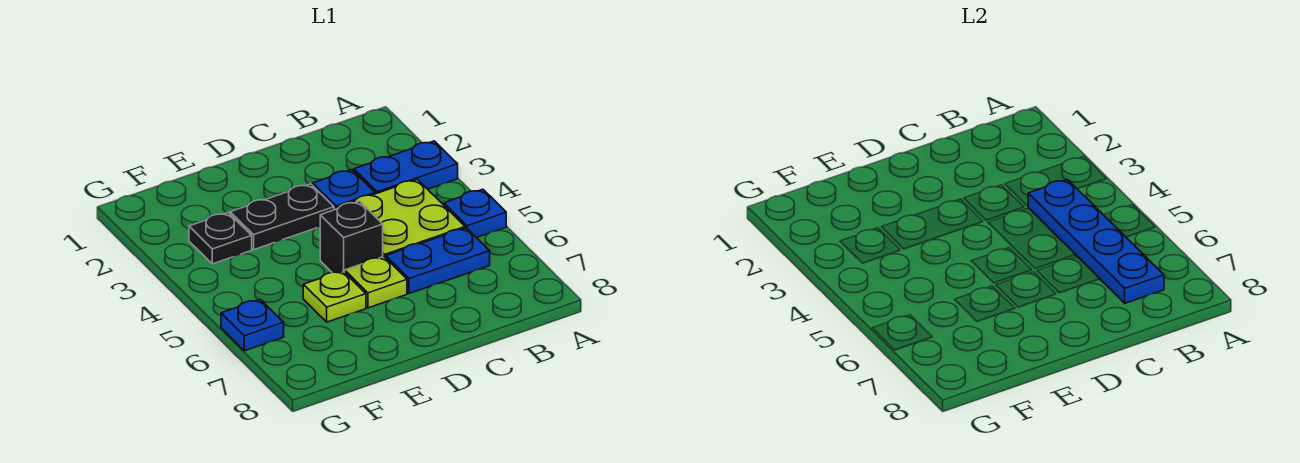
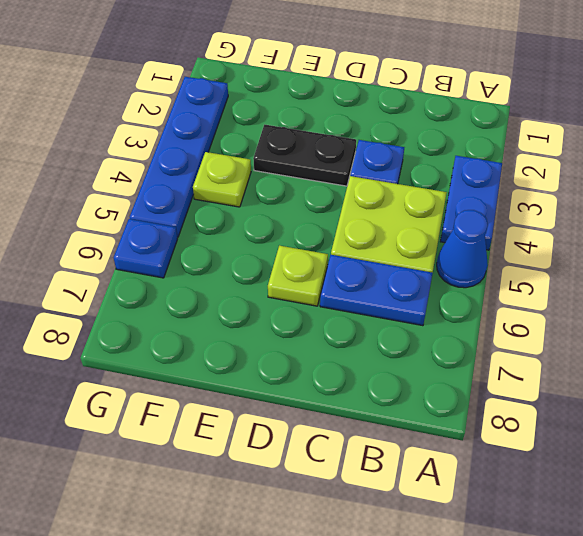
blue plate A3:B3 level 1 -> blue plate A3:A4 level 1
blue plate A5 level 1 -> blue cone A5 level 1
blue plate B4:B7 level 2 -> blue plate G2:G5 level 1
black brick D5 level 1 -> none
lime plate E6 level 1 -> lime plate F4 level 1
black plate F3 level 1 -> none

